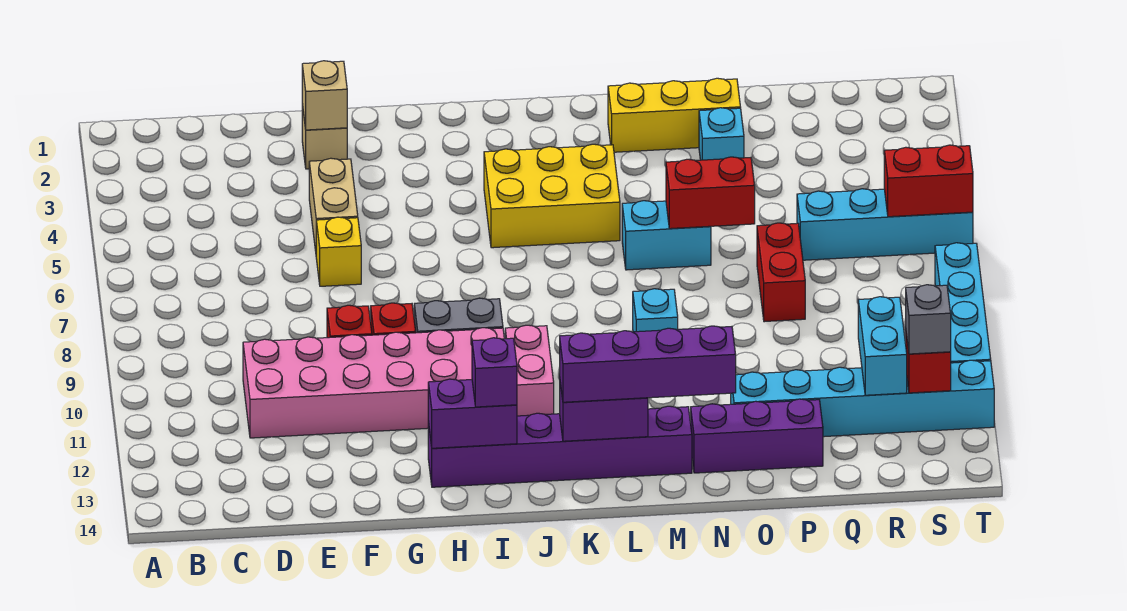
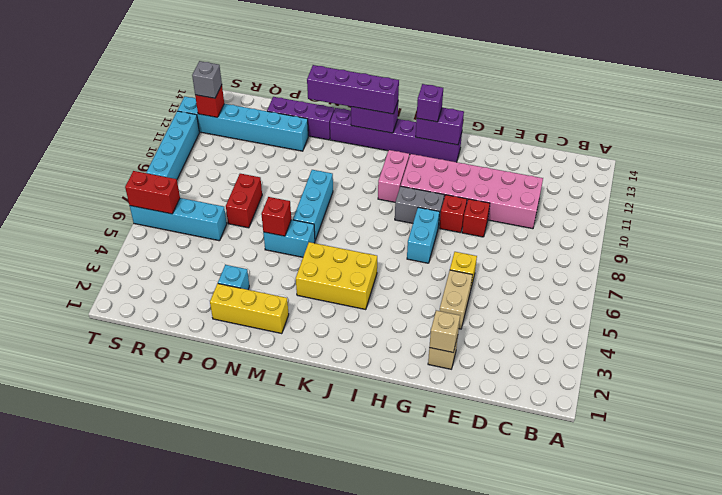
cyan brick M9 level 1 -> cyan brick M7:M9 level 1
red brick N6:O6 level 2 -> red brick N6 level 2
cyan brick R11:R12 level 2 -> cyan brick H7:H8 level 1

